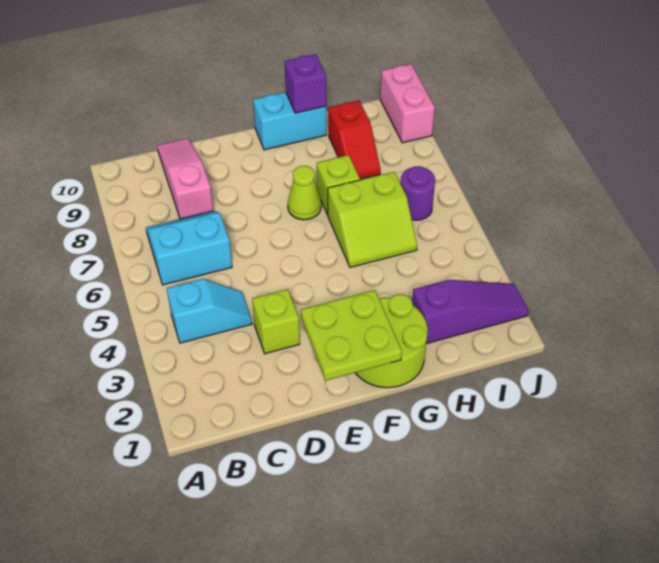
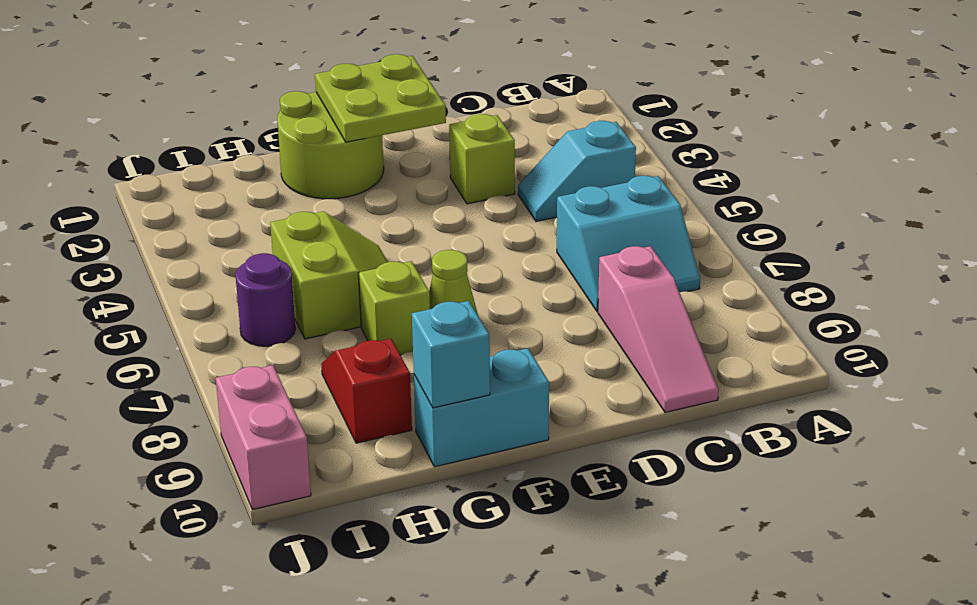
lime slope G5:H6 level 1 top 6 -> lime slope G5:H6 level 1 top H
purple brick G10 level 2 -> cyan brick G10 level 2
purple slope H2:J2 level 1 top H -> none

